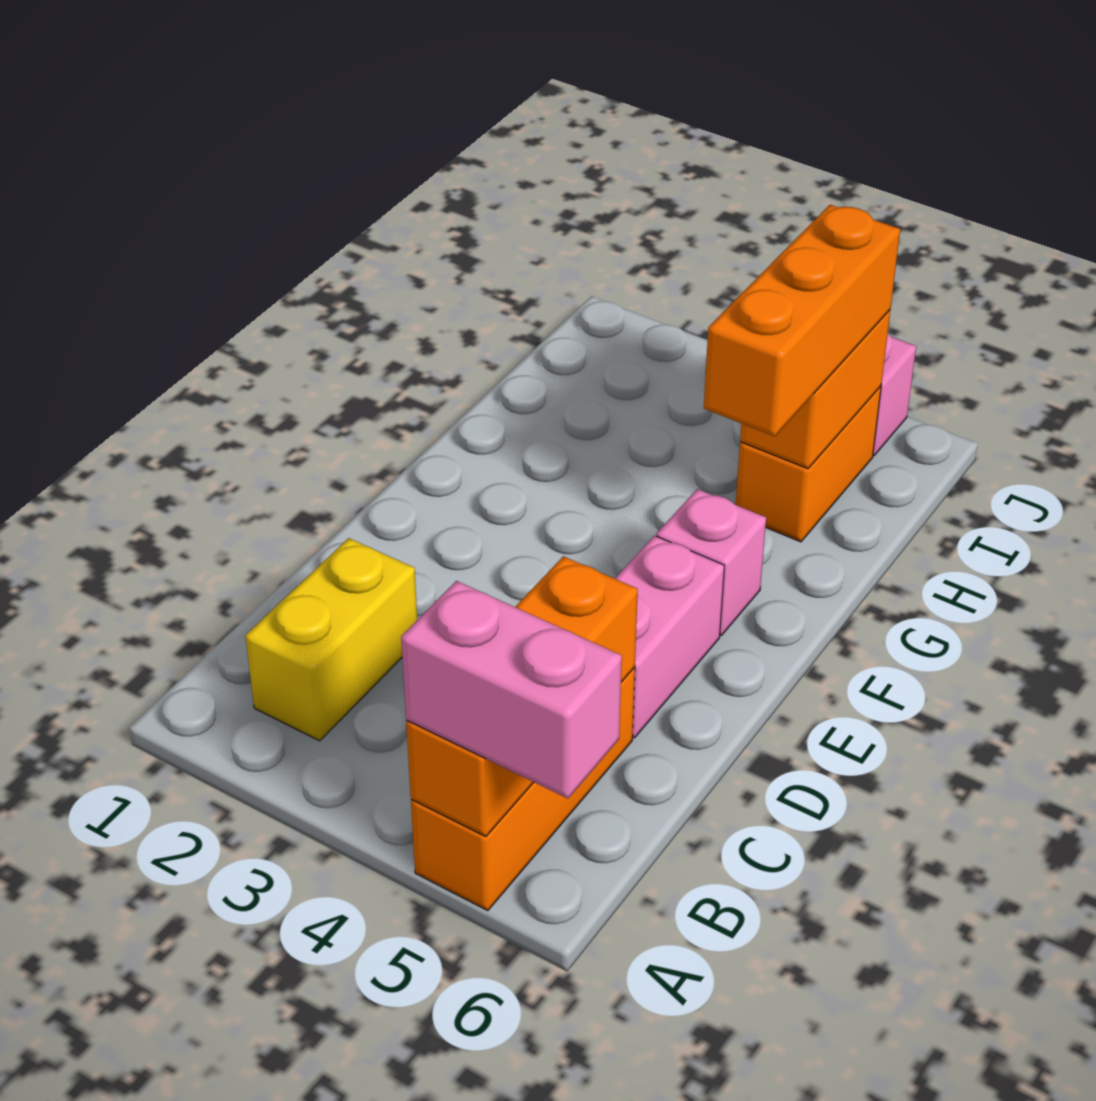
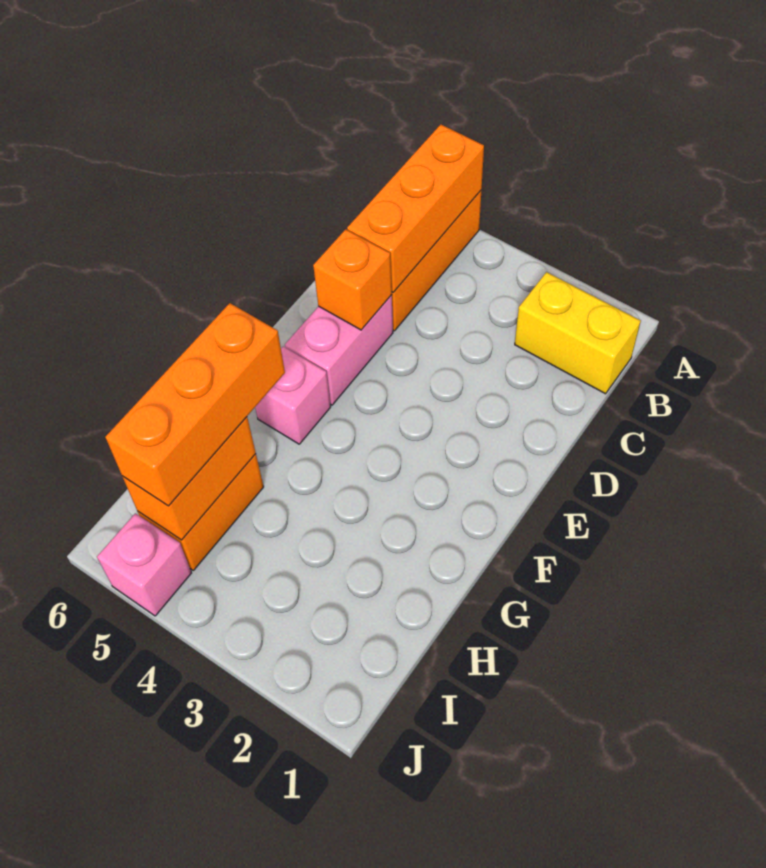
pink brick A5:A6 level 3 -> none
yellow brick B2:C2 level 1 -> yellow brick B1:B2 level 1
none -> orange brick D5 level 2

